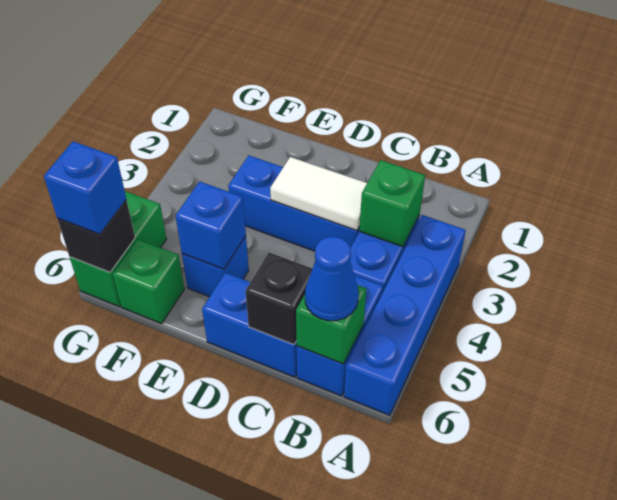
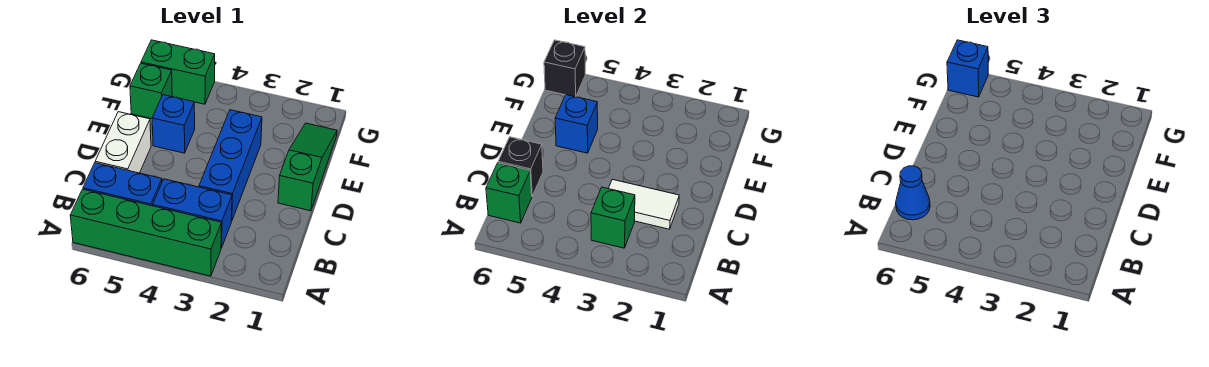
blue brick A3:A6 level 1 -> green brick A3:A6 level 1
white tile C3:D3 level 2 -> white tile C2:C3 level 2
blue brick C6:D6 level 1 -> white brick C6:D6 level 1
none -> green slope D1:F1 level 1 top D

